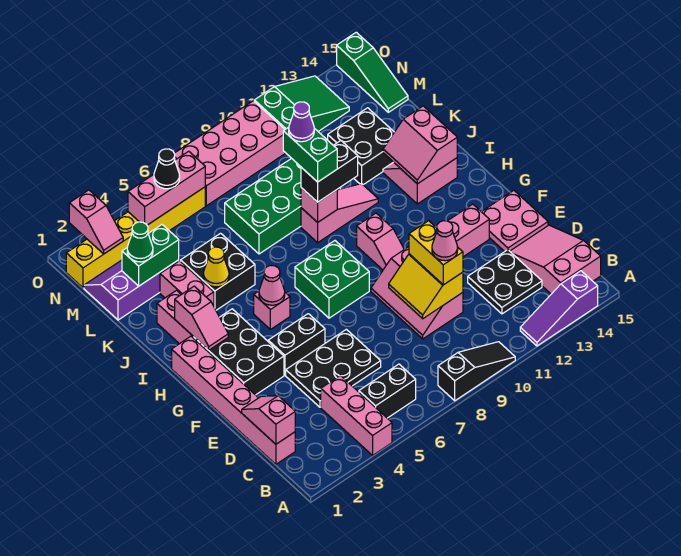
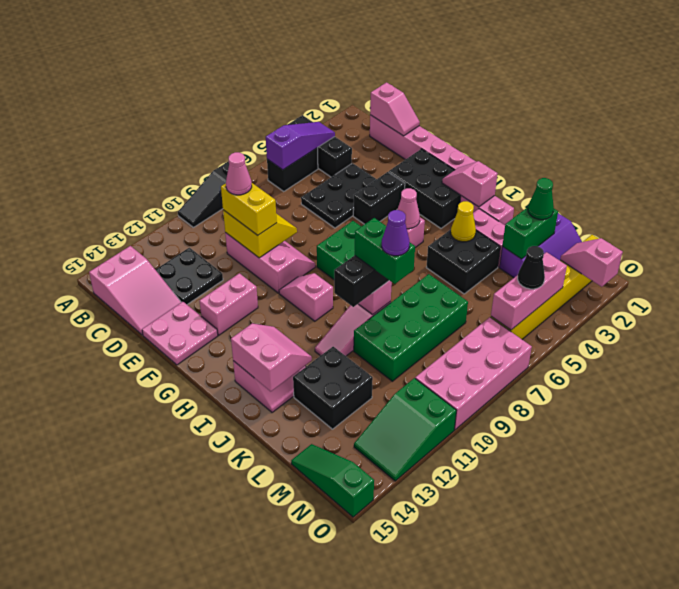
pink brick A4:C4 level 1 -> black brick A4:C4 level 1
purple slope A12:A14 level 1 top 14 -> purple slope B4:B6 level 2 top 6

